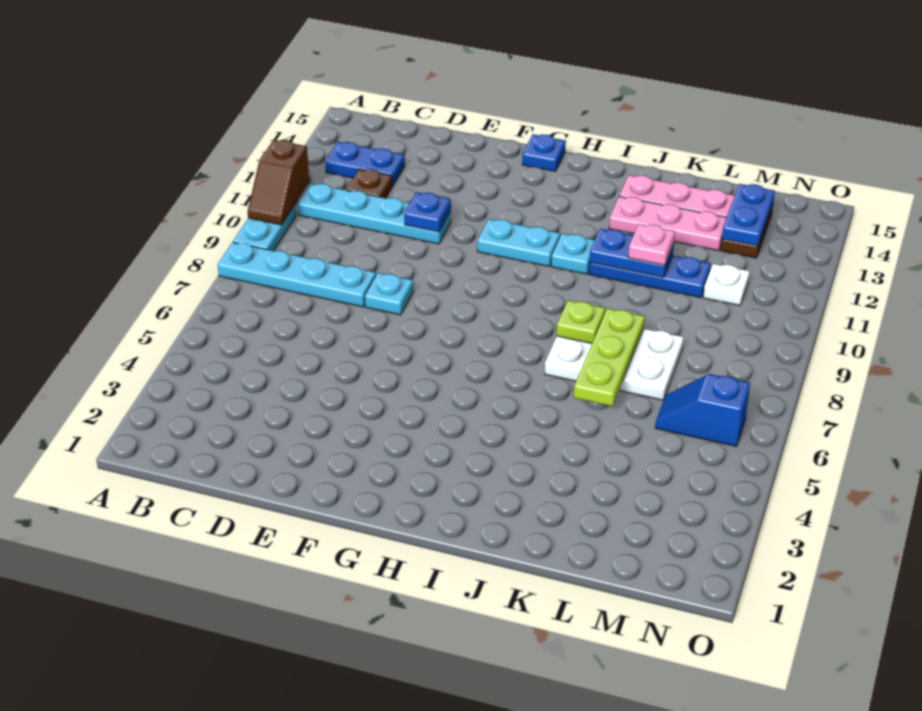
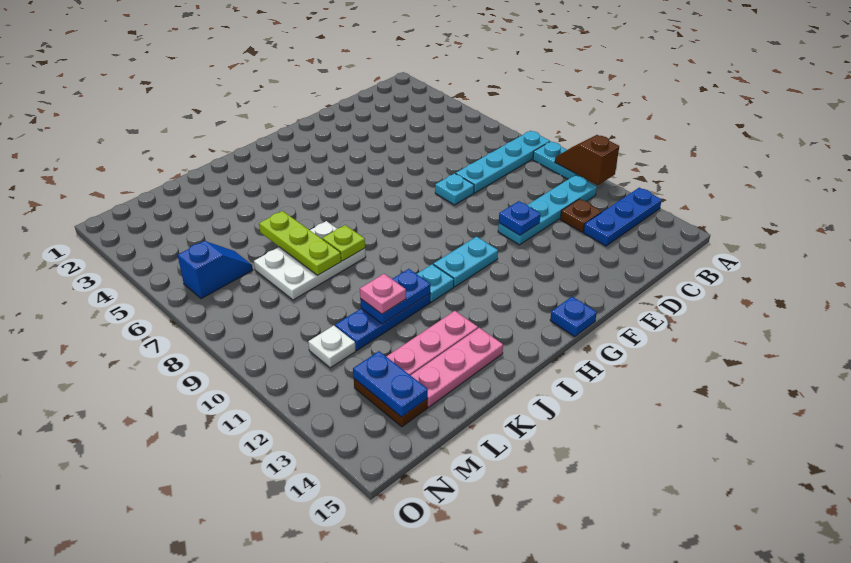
blue plate B13:C13 level 1 -> blue plate A13:C13 level 1

